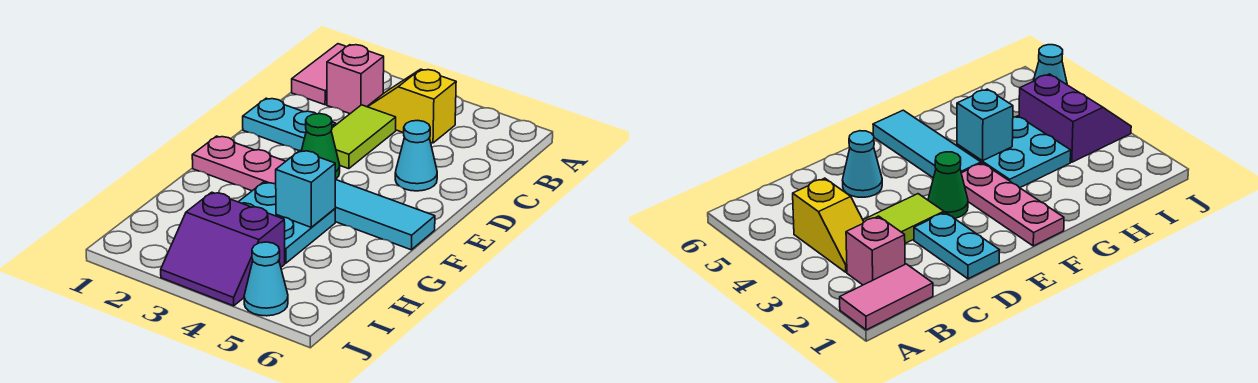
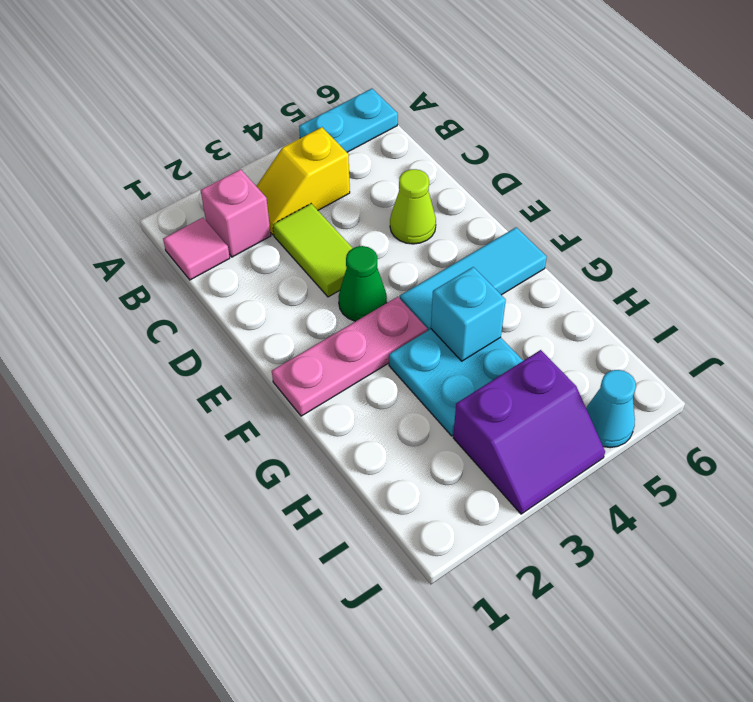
pink tile A1:B1 level 1 -> pink tile B1 level 1
cyan plate D1:D2 level 1 -> cyan plate A5:A6 level 1
cyan cone D5 level 1 -> lime cone D5 level 1

